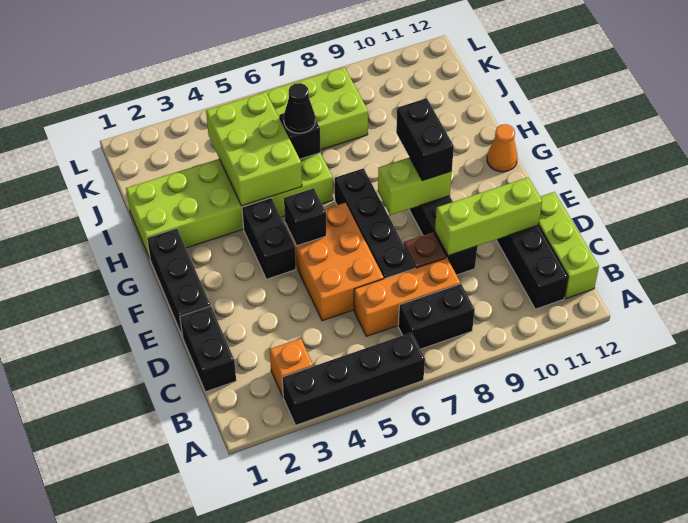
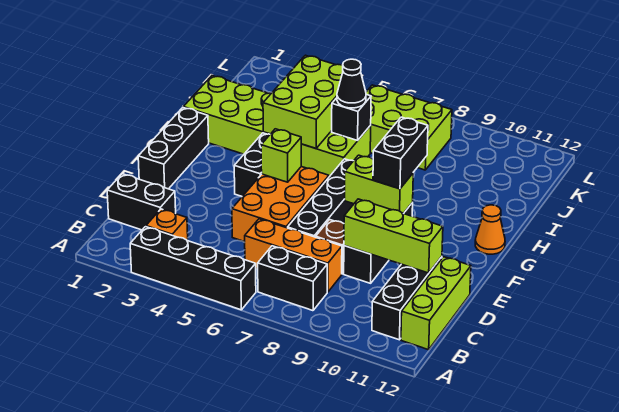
black brick C1:D1 level 1 -> black brick C1:C2 level 1
black brick F5 level 2 -> lime brick F5 level 2

